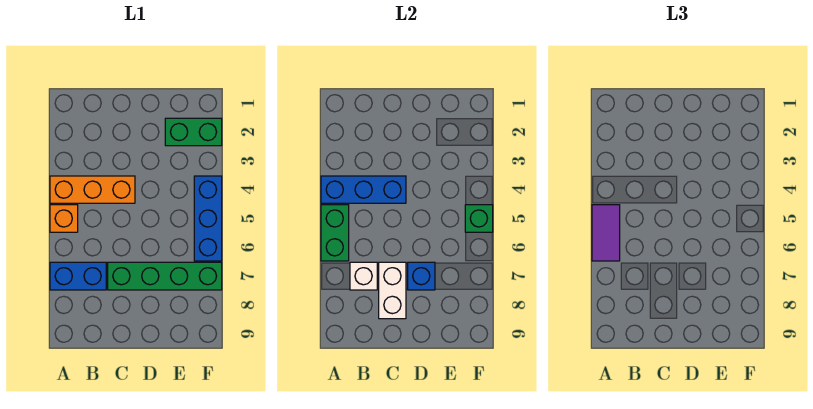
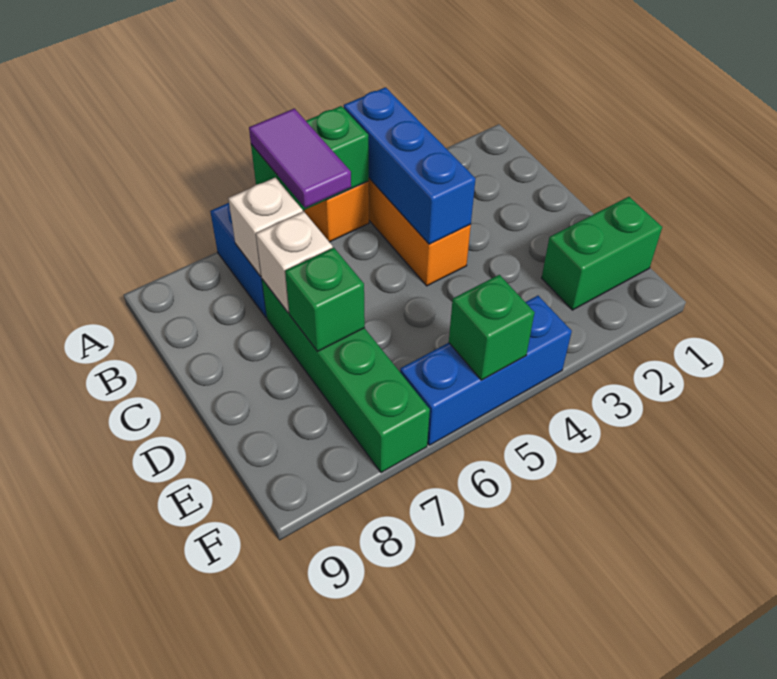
purple tile A5:A6 level 3 -> purple tile A6:B6 level 3
white brick C7:C8 level 2 -> white brick C7 level 2
blue brick D7 level 2 -> green brick D7 level 2
green brick E2:F2 level 1 -> green brick E1:E2 level 1

